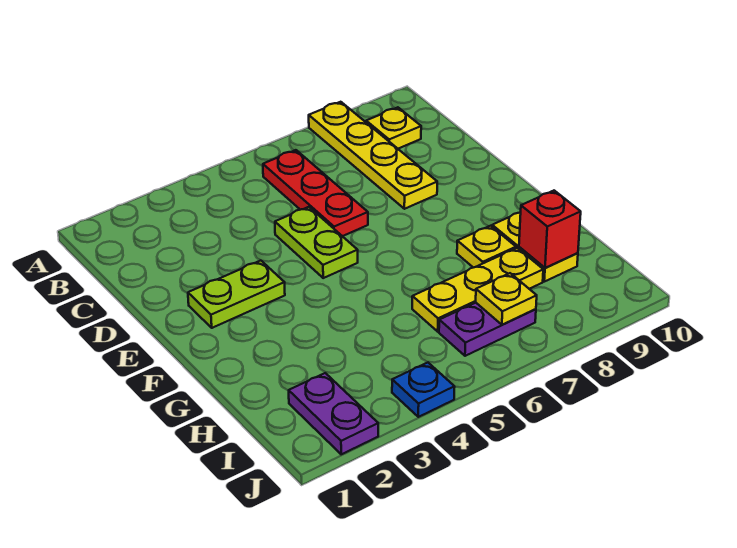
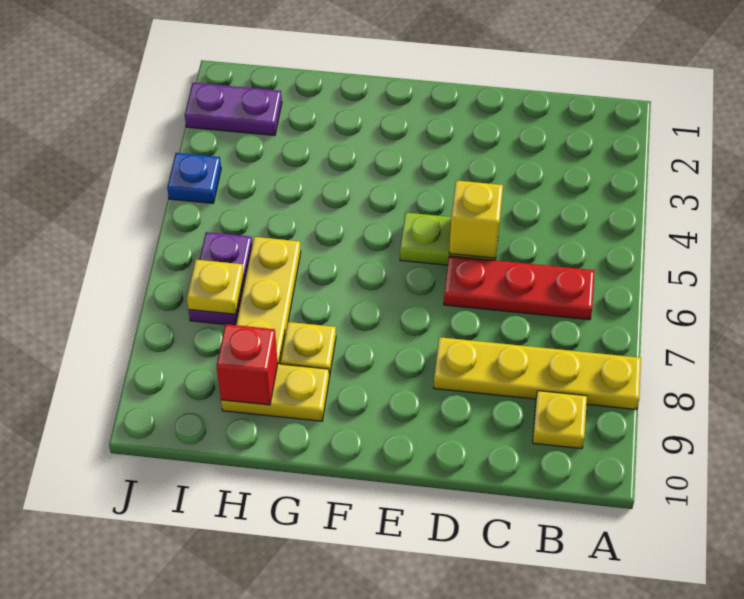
none -> yellow brick D5 level 2
lime plate E2:E3 level 1 -> none

